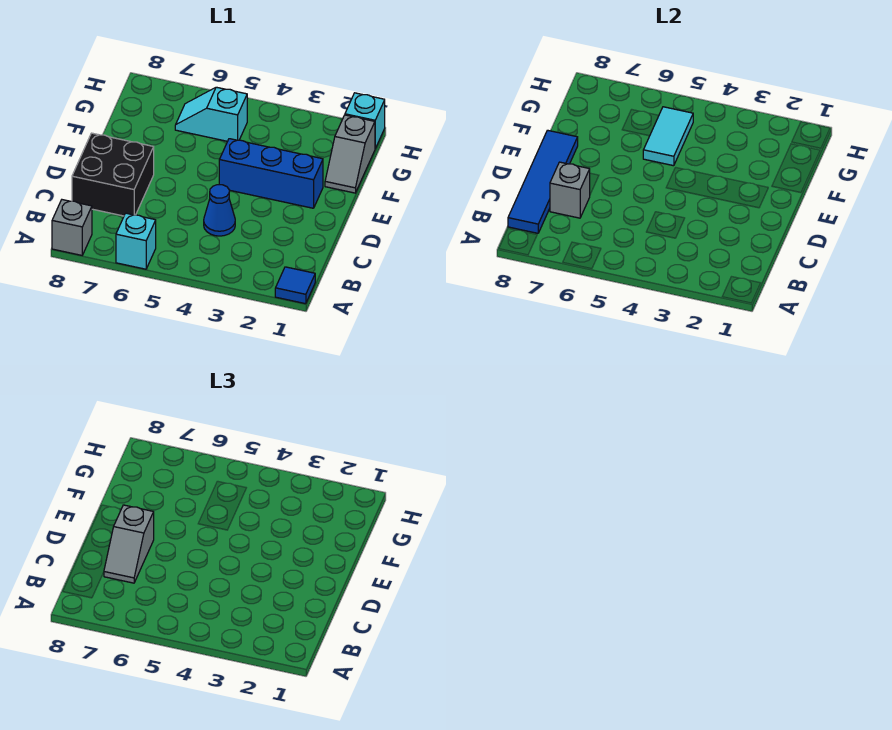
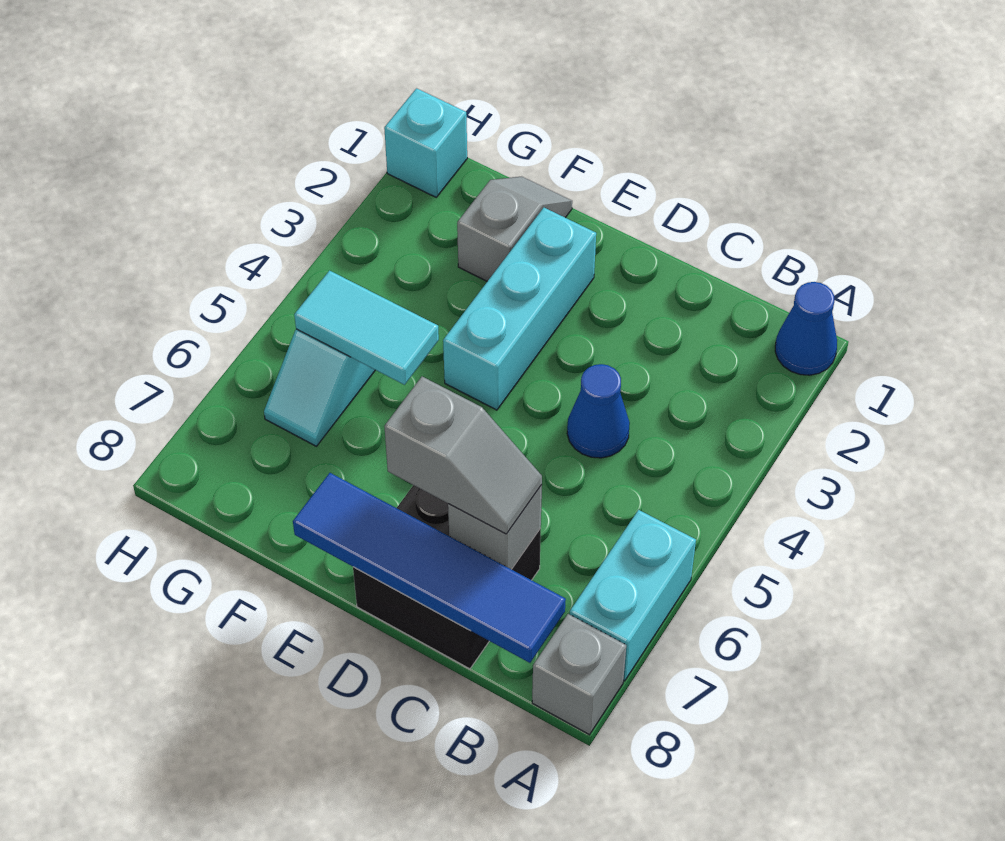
blue tile A1 level 1 -> blue cone A1 level 1
cyan brick A6 level 1 -> cyan brick A6:A7 level 1
blue brick E2:E4 level 1 -> cyan brick E2:E4 level 1
grey slope F1:G1 level 1 top G -> grey slope F1:F2 level 1 top 2

